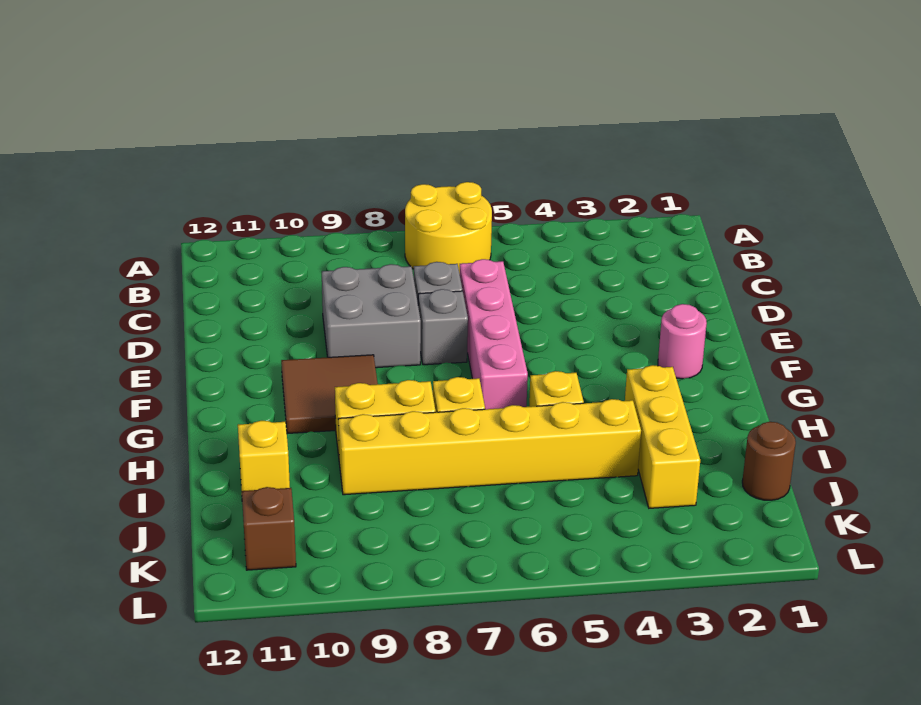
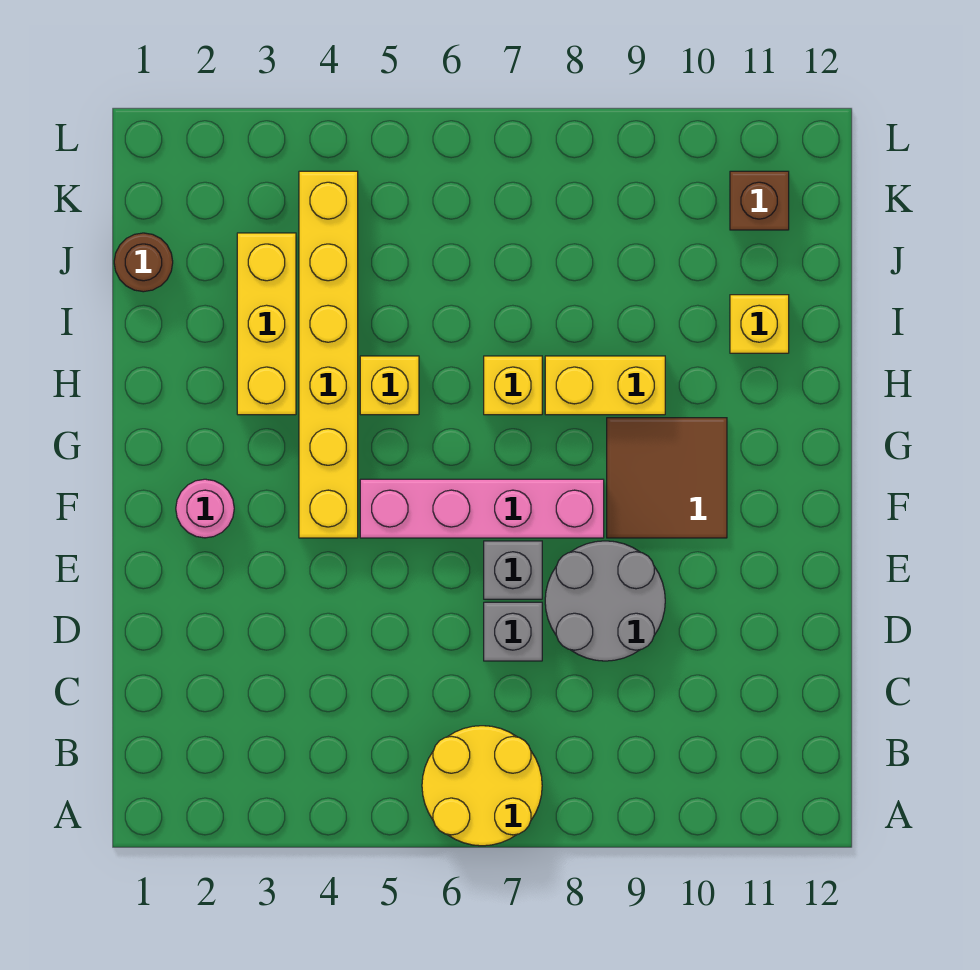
pink brick D6:G6 level 1 -> pink brick F5:F8 level 1
grey brick D8:E9 level 1 -> grey round brick D8:E9 level 1
yellow brick I4:I9 level 1 -> yellow brick F4:K4 level 1

